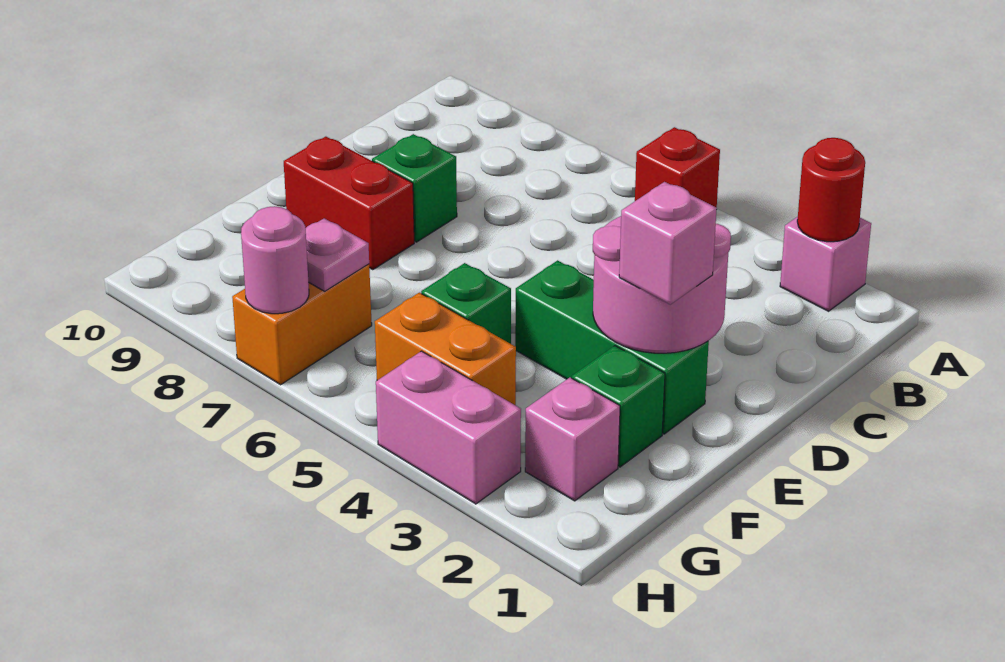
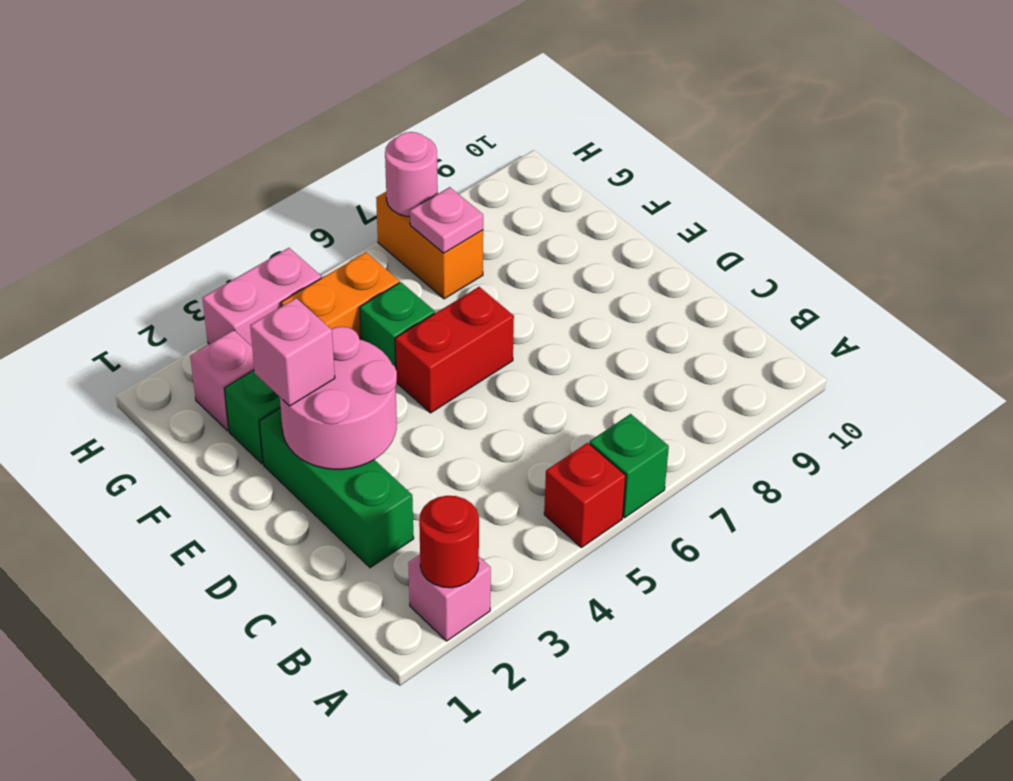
green brick D8 level 1 -> green brick A6 level 1
green brick E2:E4 level 1 -> green brick C2:E2 level 1
red brick E8:E9 level 1 -> red brick E5:E6 level 1

